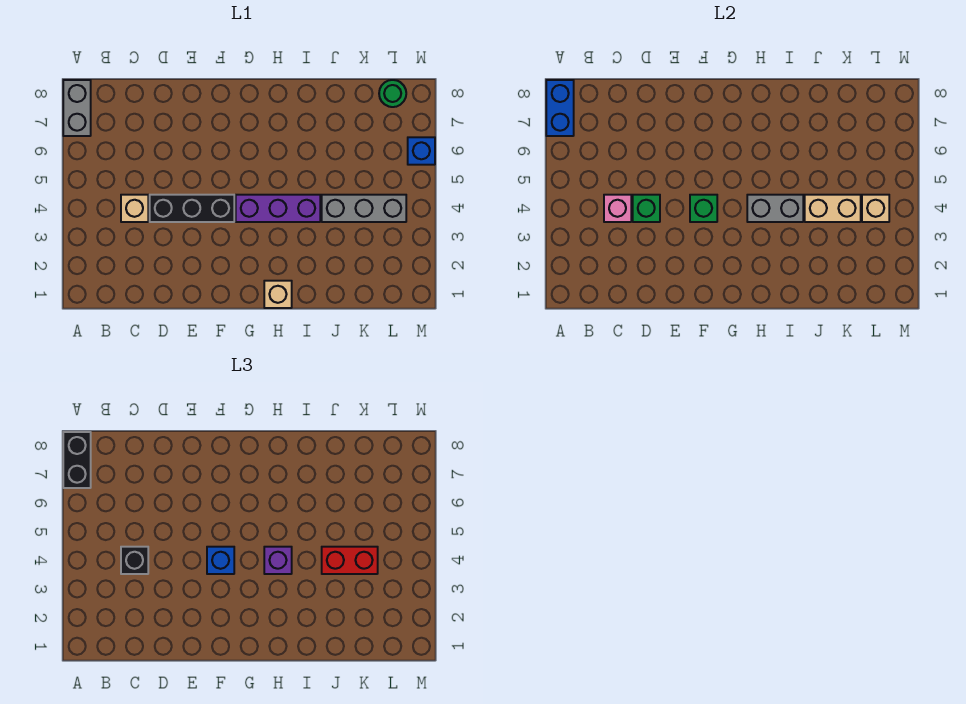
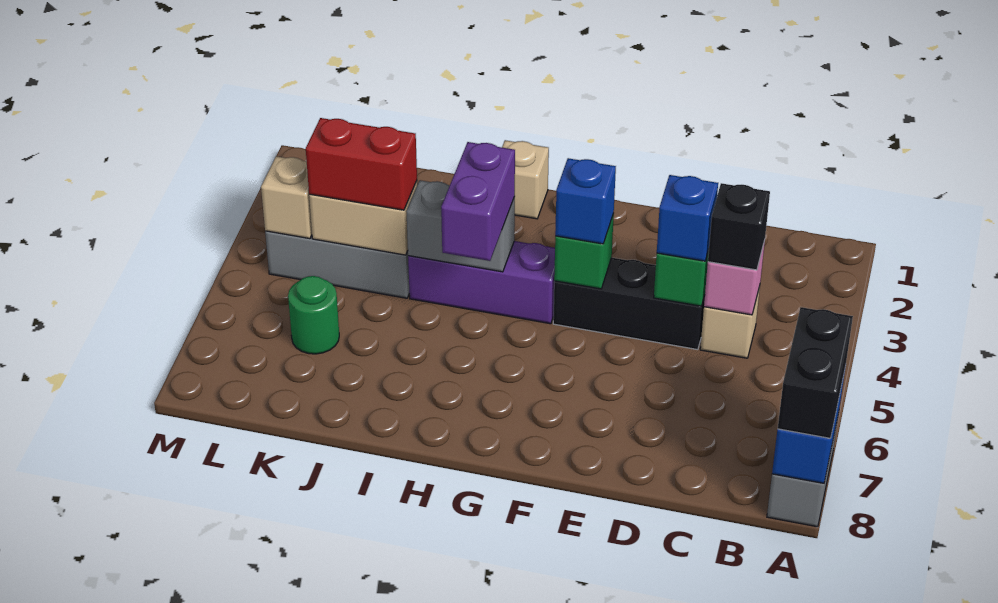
purple brick H4 level 3 -> purple brick H4:H5 level 3
green round brick L8 level 1 -> green round brick K6 level 1
blue brick M6 level 1 -> blue brick D4 level 3

